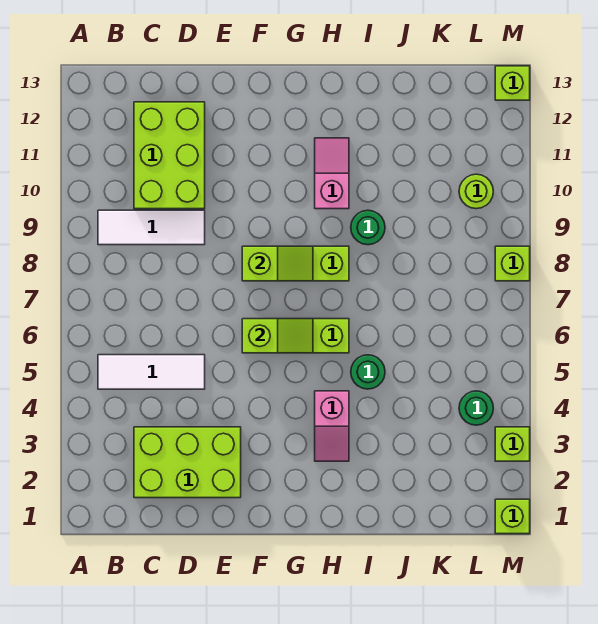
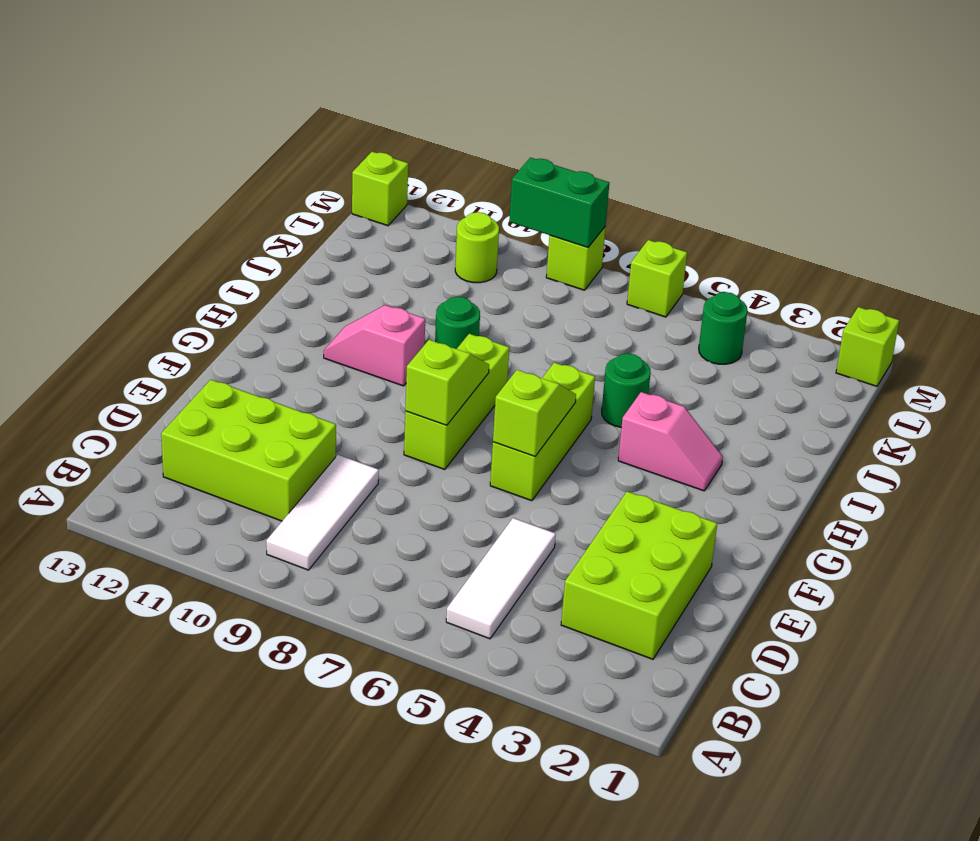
lime brick M3 level 1 -> lime brick M6 level 1
none -> green brick M8:M9 level 2

